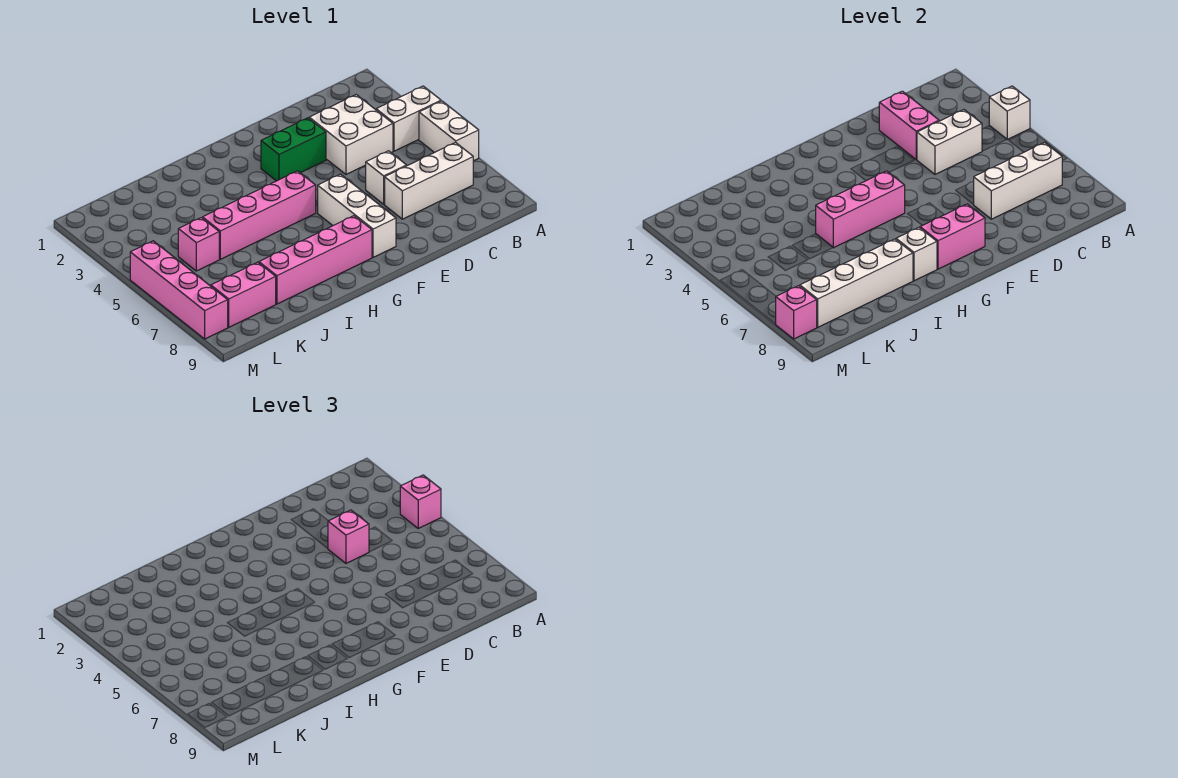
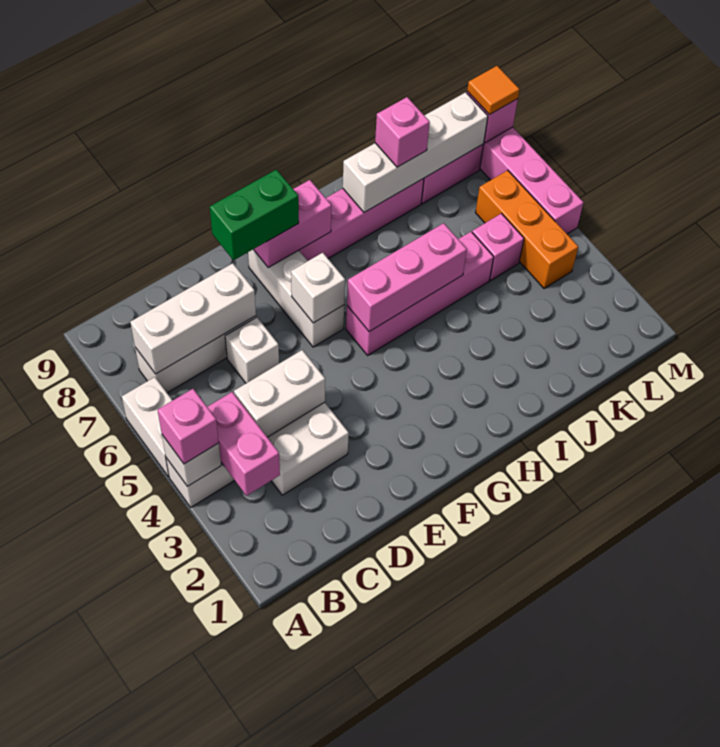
pink brick D2:D3 level 2 -> pink brick B3:B4 level 2
pink brick D4 level 3 -> pink brick J8 level 3
green brick E3:F3 level 1 -> green brick E8:F8 level 3
white brick H8 level 2 -> white brick F6 level 2
none -> orange brick L4:L6 level 1
none -> orange tile M8 level 3

